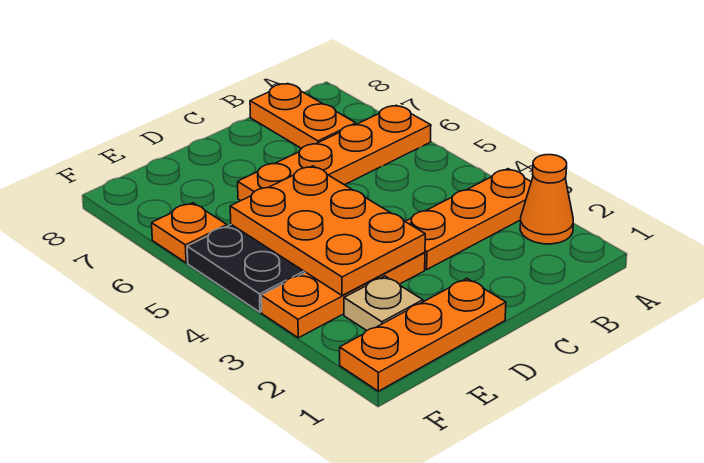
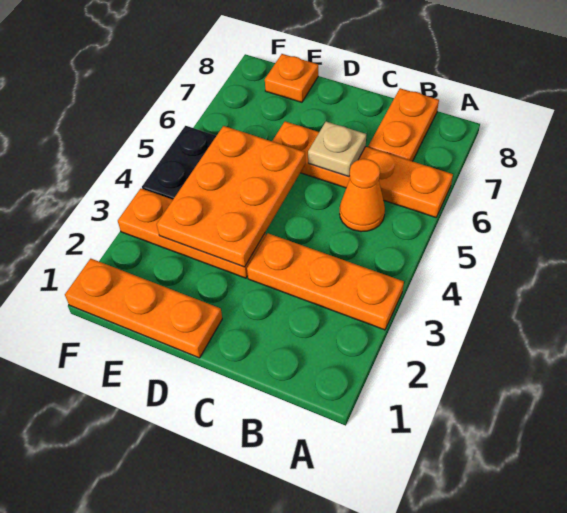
orange cone A2 level 1 -> orange cone B5 level 1
tan plate E2 level 1 -> tan plate C6 level 2
orange plate F6 level 1 -> orange plate E8 level 1

